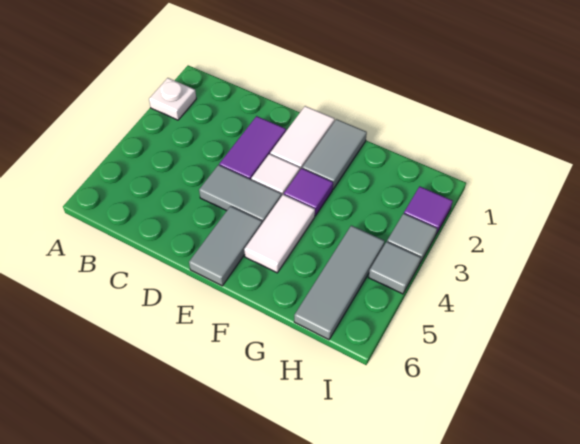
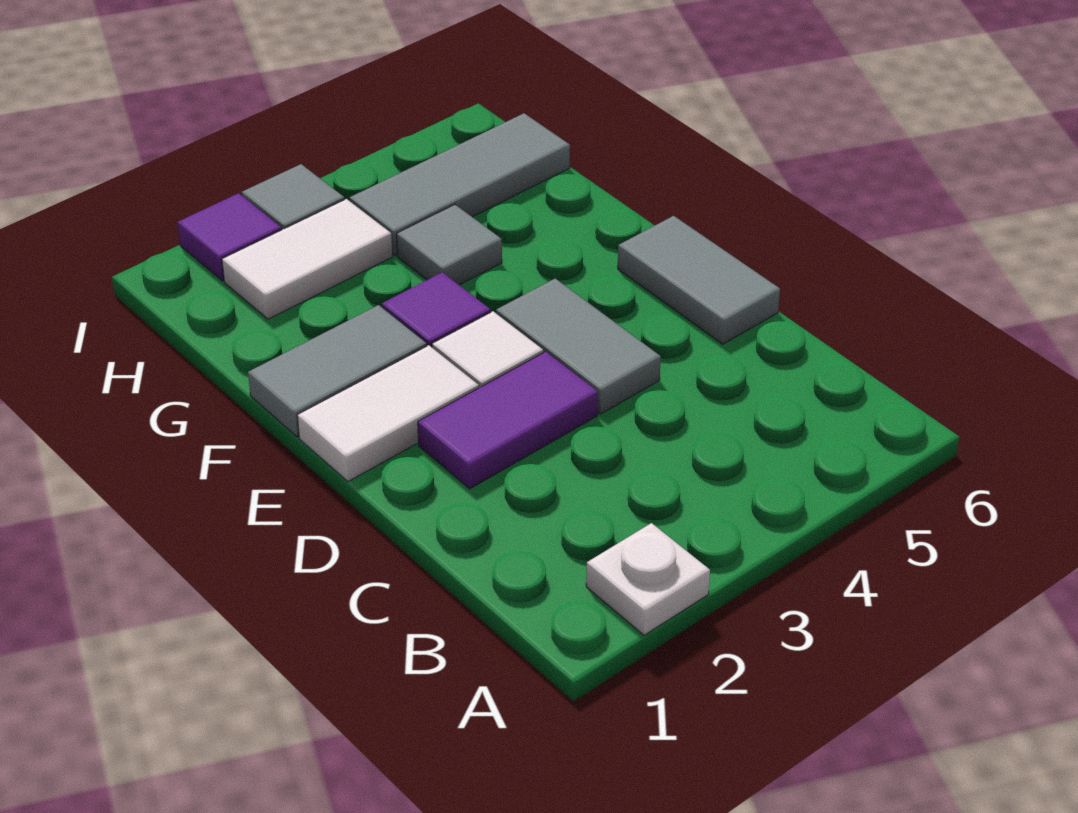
grey tile E5:E6 level 1 -> grey tile D6:E6 level 1
white tile F4:F5 level 1 -> white tile H2:H3 level 1
grey tile I4 level 1 -> grey tile G4 level 1

